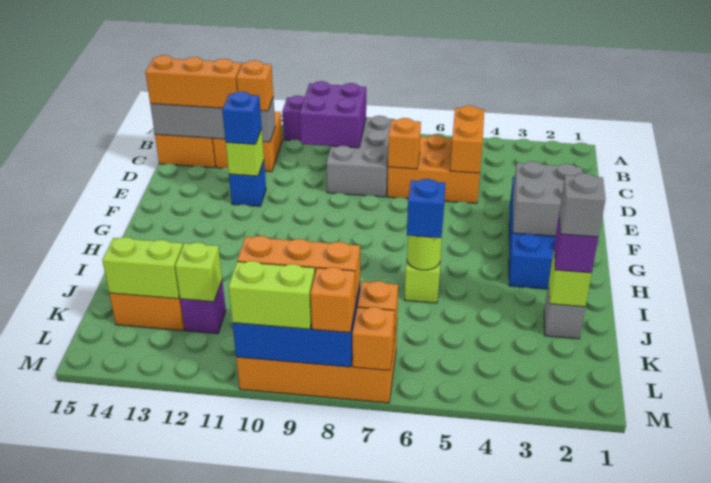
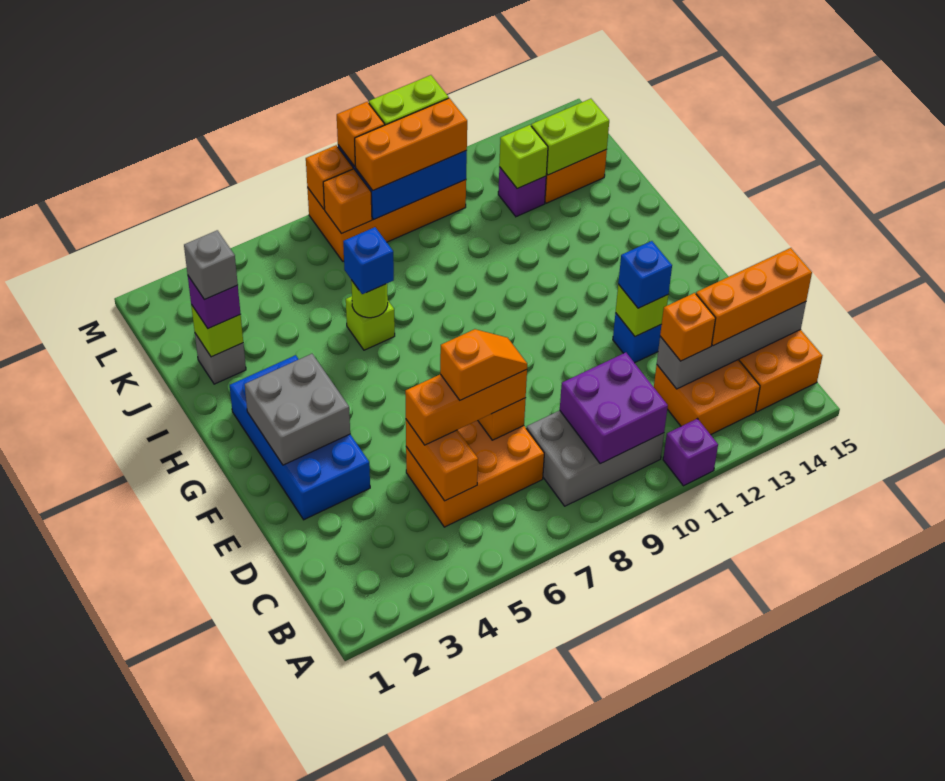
grey brick B8:D9 level 1 -> grey brick B8:C10 level 1
none -> orange brick D5:D7 level 3
none -> orange slope D6:D7 level 4 top 6

